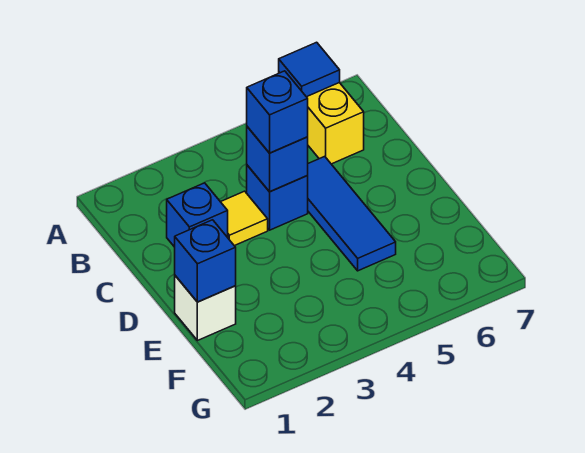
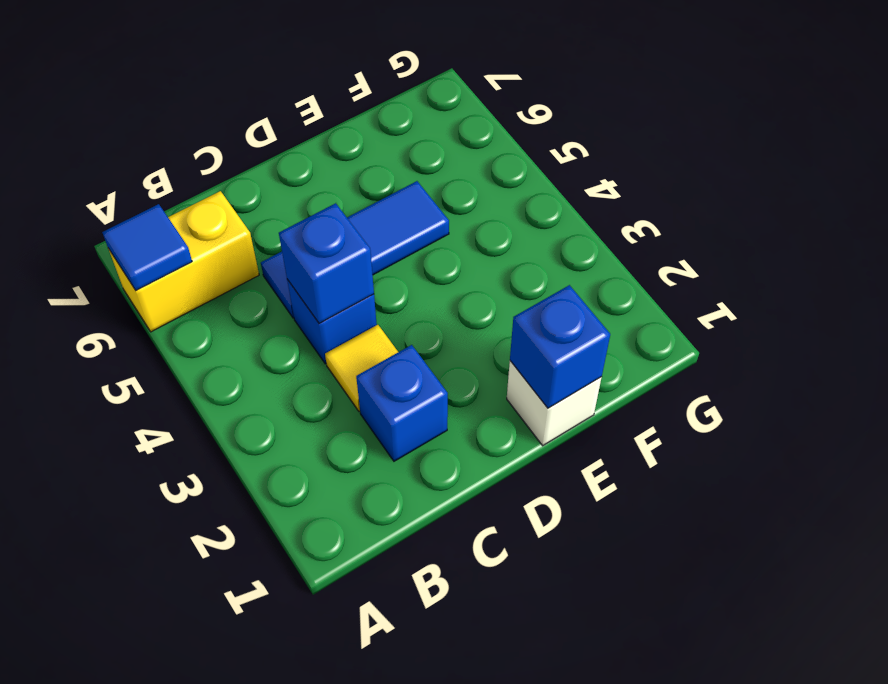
blue brick C4 level 3 -> none

